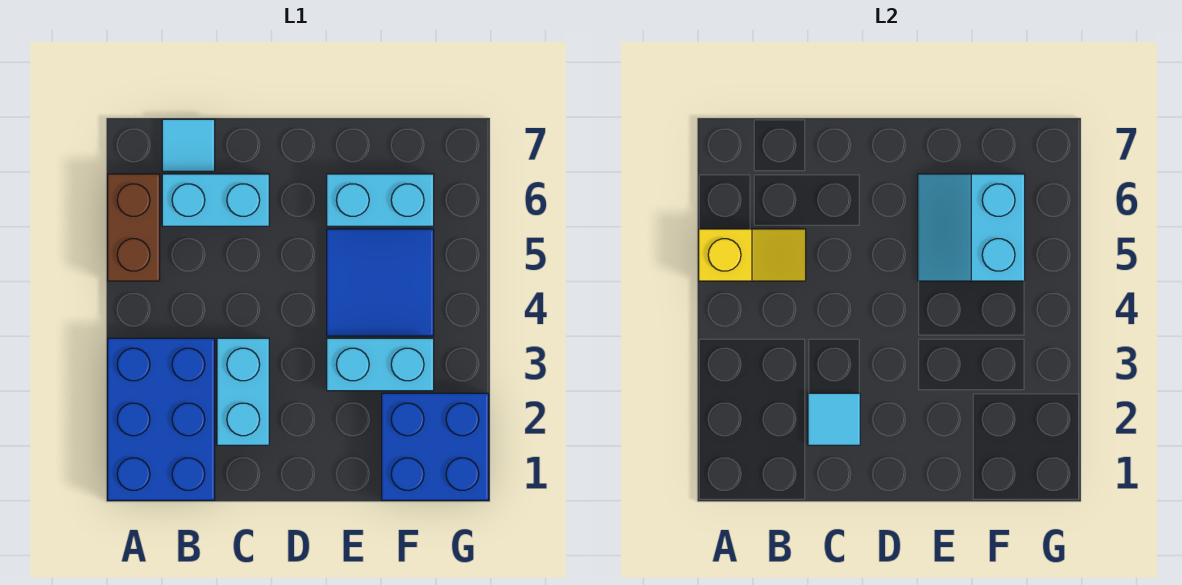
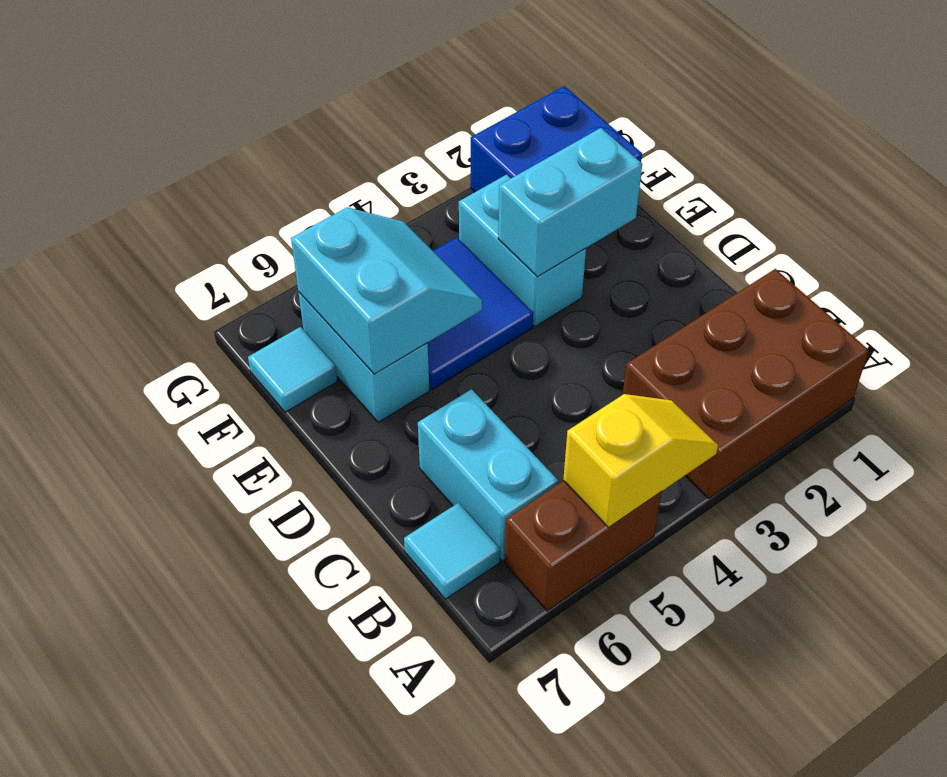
blue brick A1:B3 level 1 -> brown brick A1:B3 level 1
yellow slope A5:B5 level 2 top A -> yellow slope A4:A5 level 2 top 5
cyan brick C2:C3 level 1 -> cyan brick E2:E3 level 2
cyan tile C2 level 2 -> cyan tile F7 level 1
cyan slope E5:F6 level 2 top F -> cyan slope E5:F6 level 2 top 6

